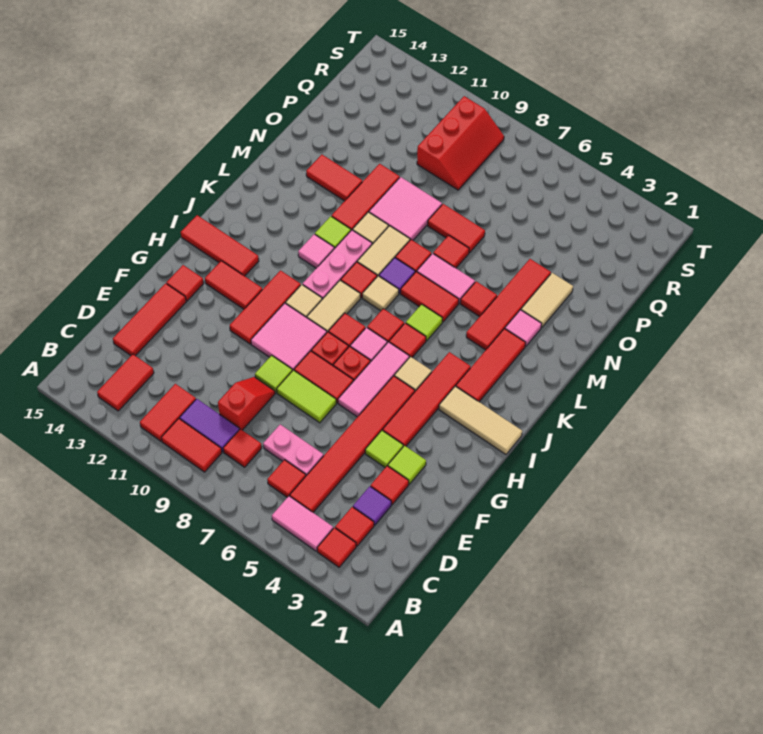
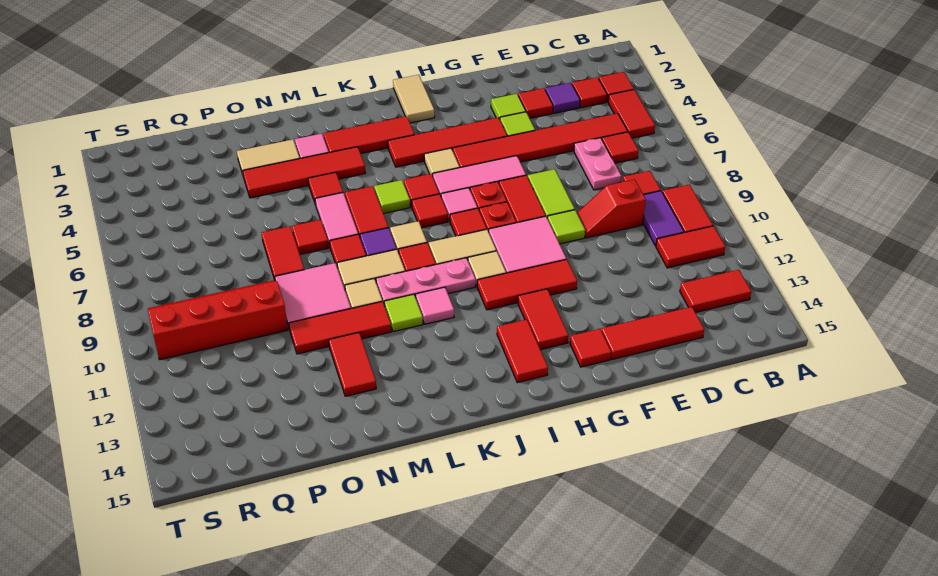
pink tile B4:B5 level 1 -> red tile B4:B5 level 1
tan tile I1:I3 level 1 -> tan tile I1:I2 level 1
red tile I13:I15 level 1 -> red tile I13:I14 level 1
red slope Q9:S10 level 1 top 10 -> red slope P9:S10 level 1 top 10

